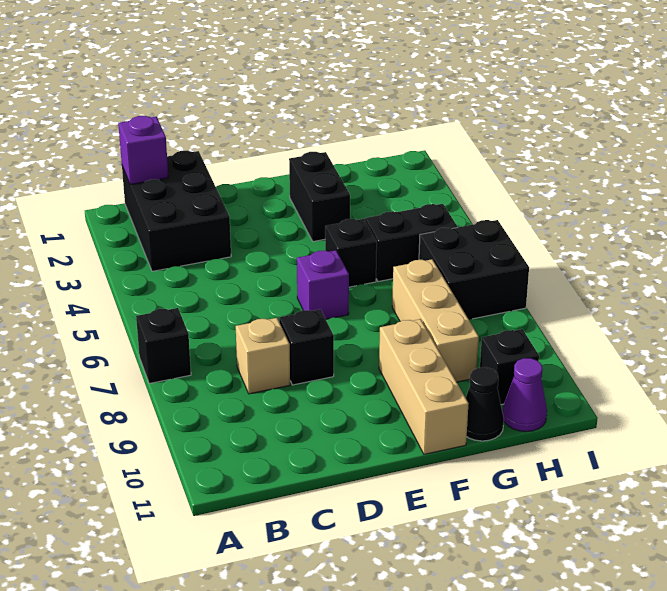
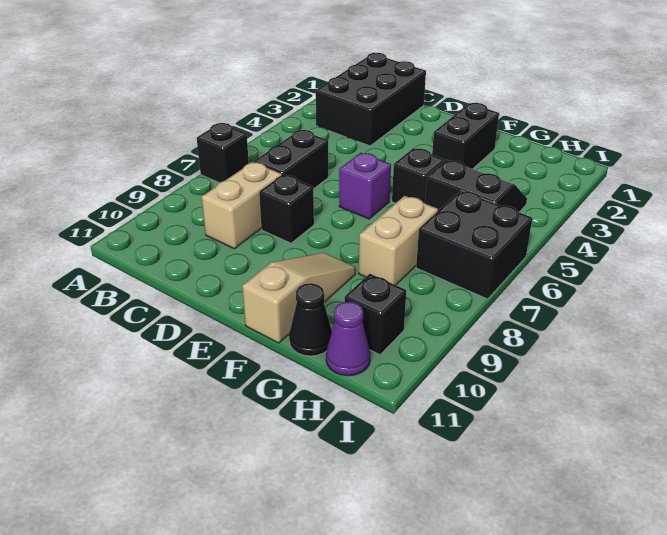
purple brick B1 level 2 -> none
none -> black brick C6:C7 level 1
tan brick C8 level 1 -> tan brick C8:C9 level 1
tan brick F9:F11 level 1 -> tan slope F9:F11 level 1 top 11
tan brick G7:G9 level 1 -> tan brick G7:G8 level 1

